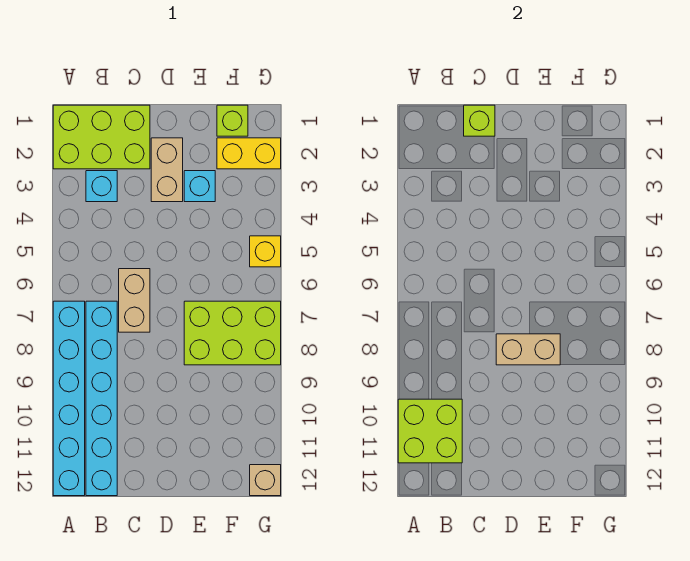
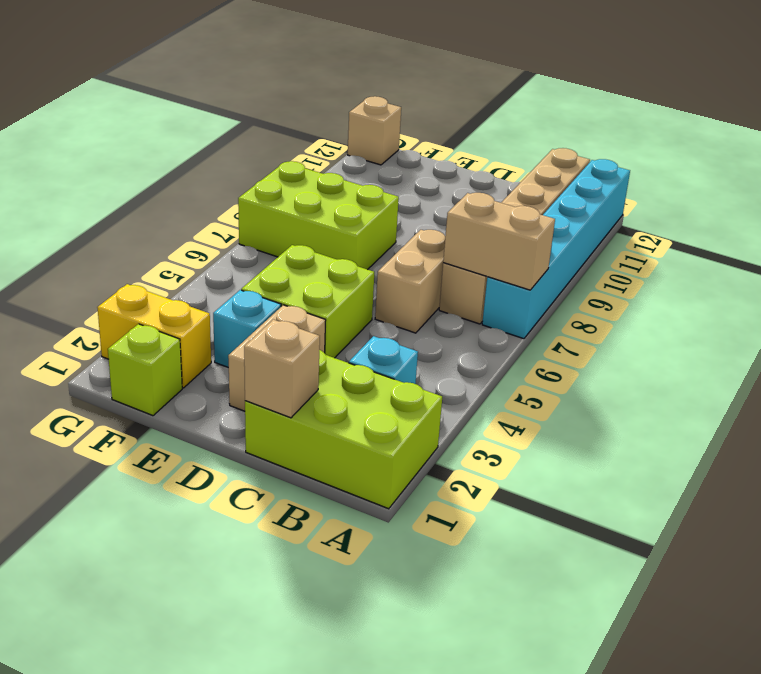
lime brick A10:B11 level 2 -> lime brick D4:E5 level 1
cyan brick B7:B12 level 1 -> tan brick B7:B12 level 1
lime brick C1 level 2 -> tan brick C1 level 2
tan brick D8:E8 level 2 -> tan brick A7:B7 level 2
yellow brick G5 level 1 -> none

